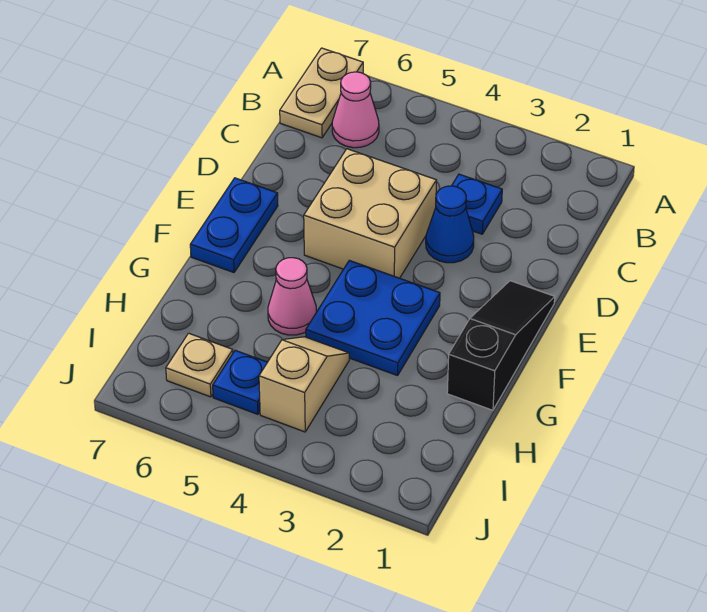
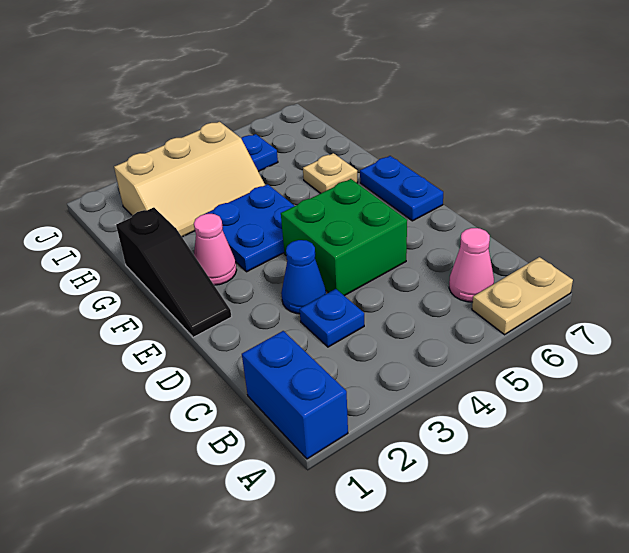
none -> blue brick A1:B1 level 1
tan plate A7:B7 level 1 -> tan plate A6:A7 level 1
tan brick D4:E5 level 1 -> green brick D4:E5 level 1
pink cone G5 level 1 -> pink cone F2 level 1
tan slope H4:I4 level 1 top I -> tan slope H2:I4 level 1 top I
tan plate I6 level 1 -> tan plate G6 level 1

